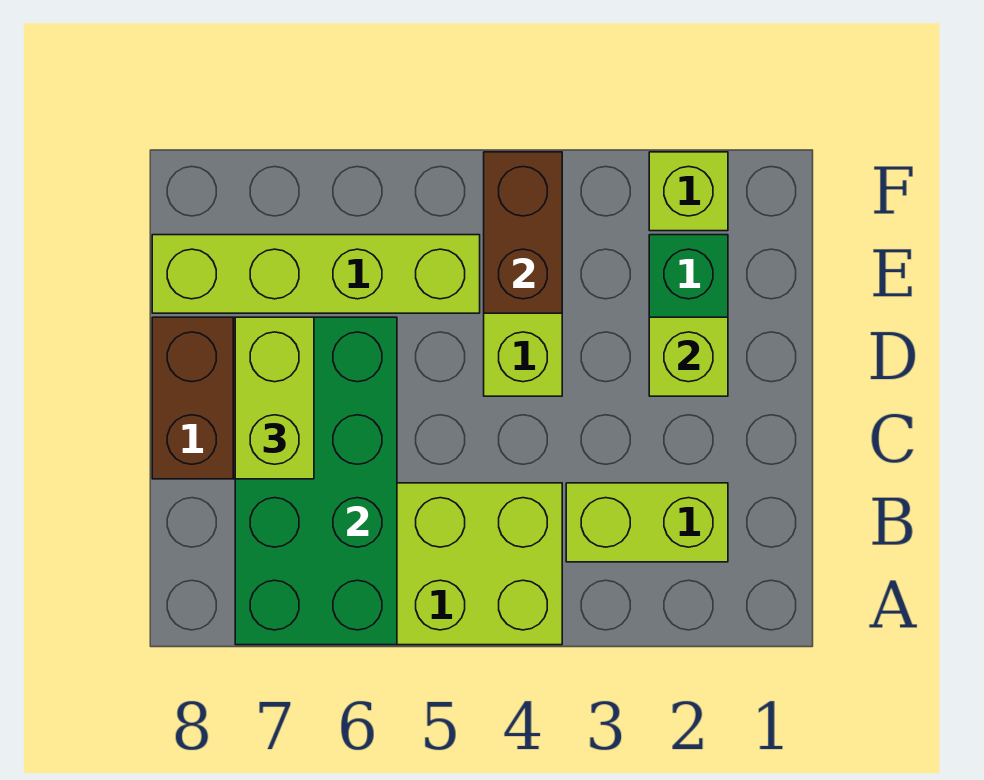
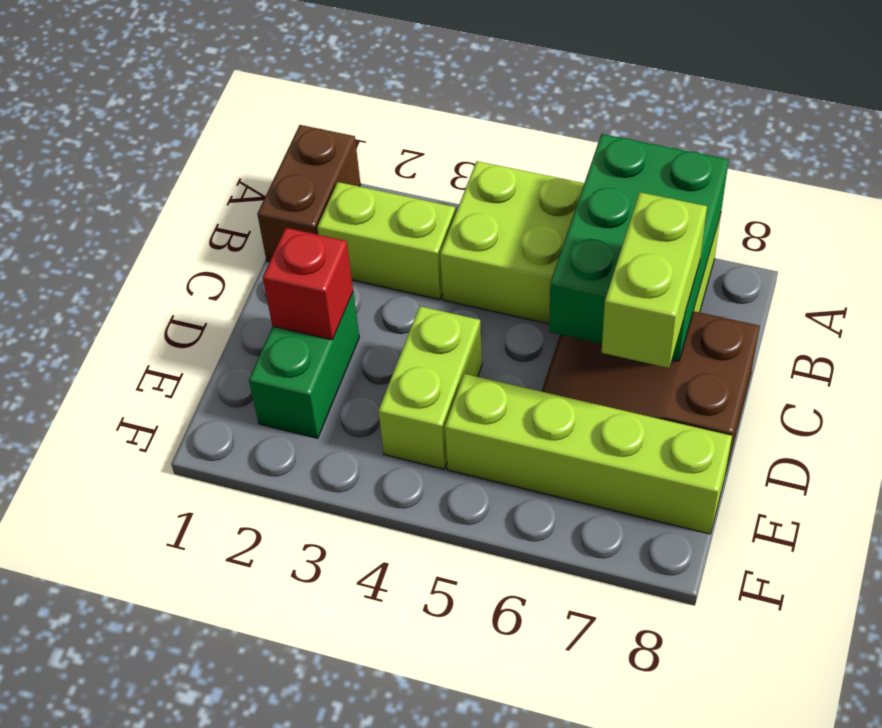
green brick A6:D7 level 2 -> green brick A6:C7 level 2
lime brick D2 level 2 -> red brick D2 level 2
brown brick E4:F4 level 2 -> brown brick A1:B1 level 1
lime brick F2 level 1 -> none

